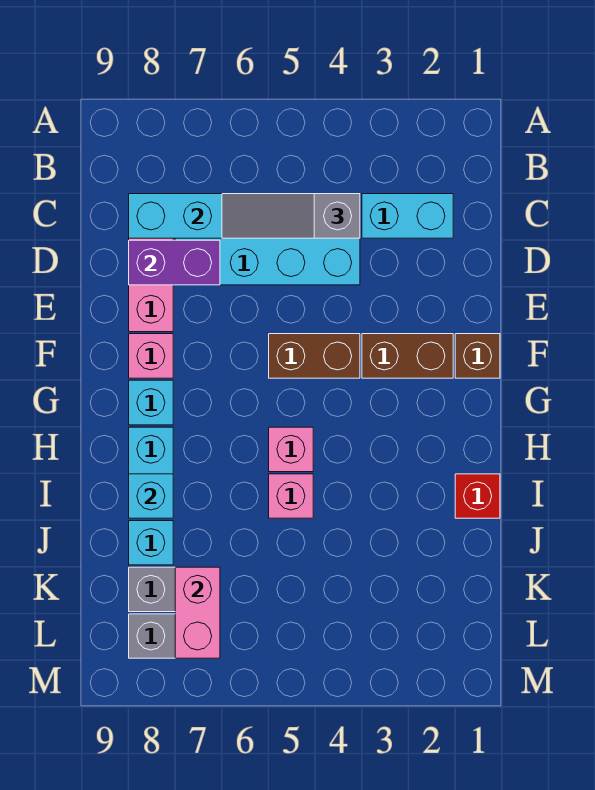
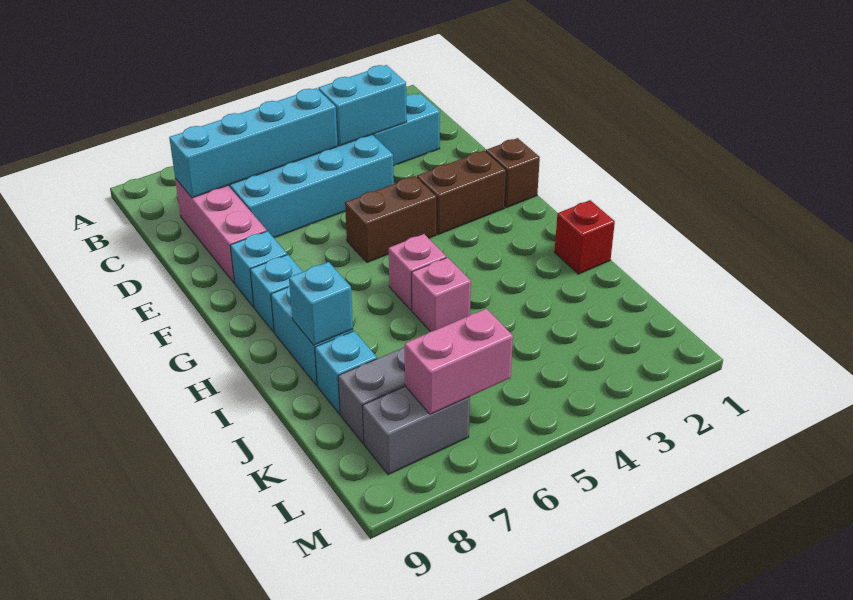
none -> cyan brick C3:C4 level 2
grey slope C4:C6 level 3 top 4 -> none
purple brick D7:D8 level 2 -> none
pink brick F8 level 1 -> cyan brick F8 level 1
pink brick K7:L7 level 2 -> pink brick L6:L7 level 2

